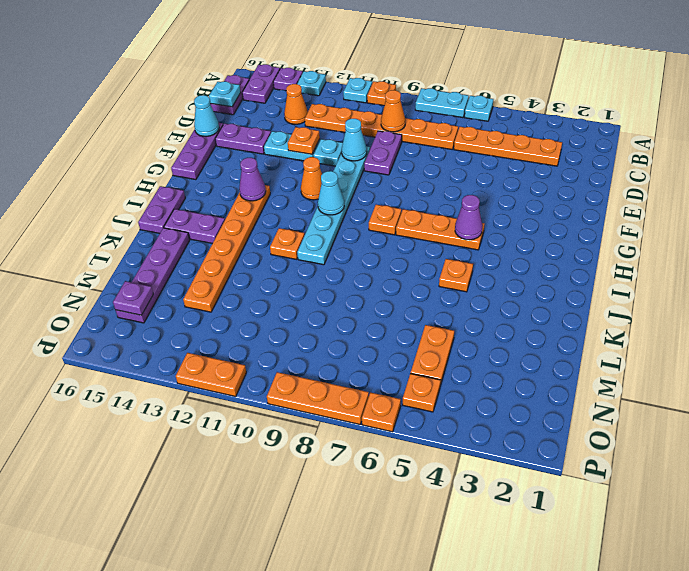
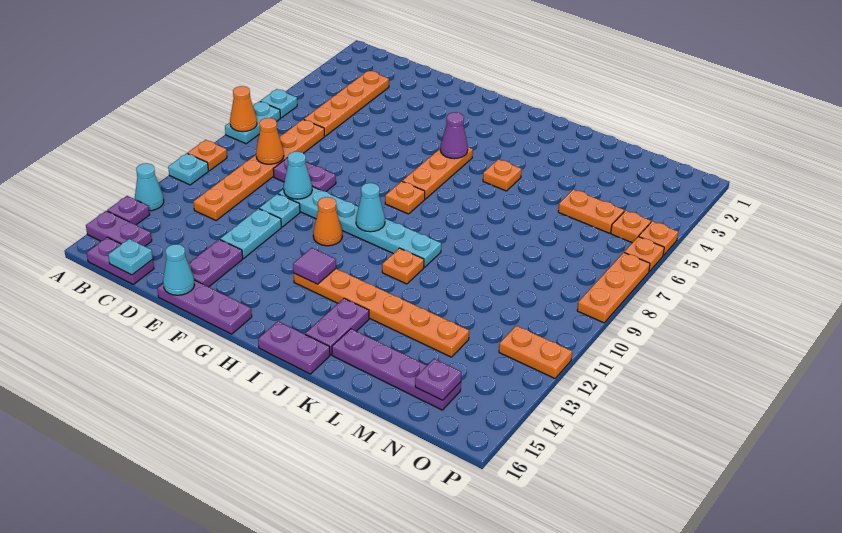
cyan plate A13 level 1 -> cyan cone A13 level 1
orange cone C13 level 1 -> orange cone A8 level 2
orange plate E12 level 2 -> orange plate P5 level 1
purple cone H13 level 2 -> purple tile H13 level 2
orange plate P11:P12 level 1 -> orange plate O12:P12 level 1

